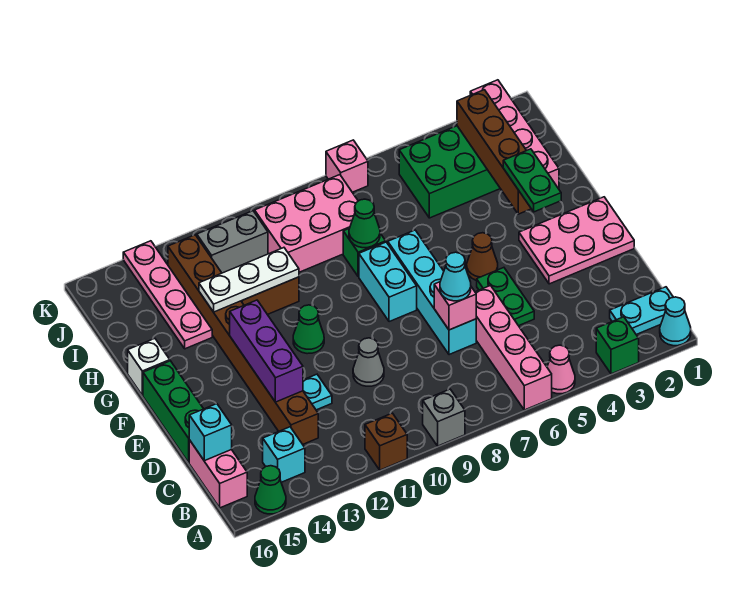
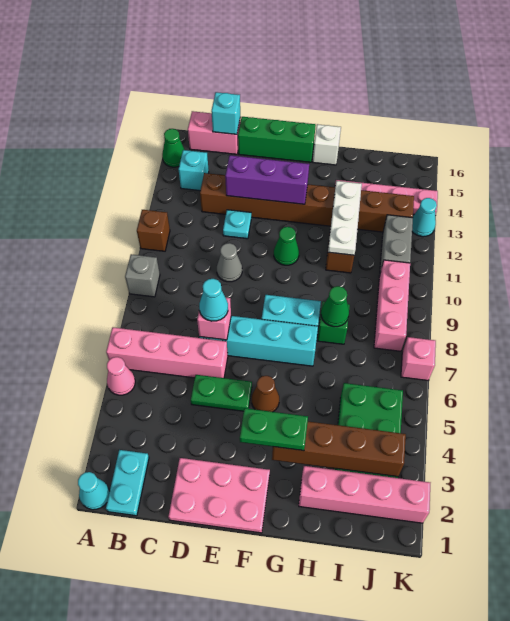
green brick A3 level 1 -> none
pink plate E1:F3 level 1 -> pink plate D1:F2 level 1
pink brick I8:J10 level 1 -> pink brick J8:J10 level 1
none -> cyan cone K13 level 1

